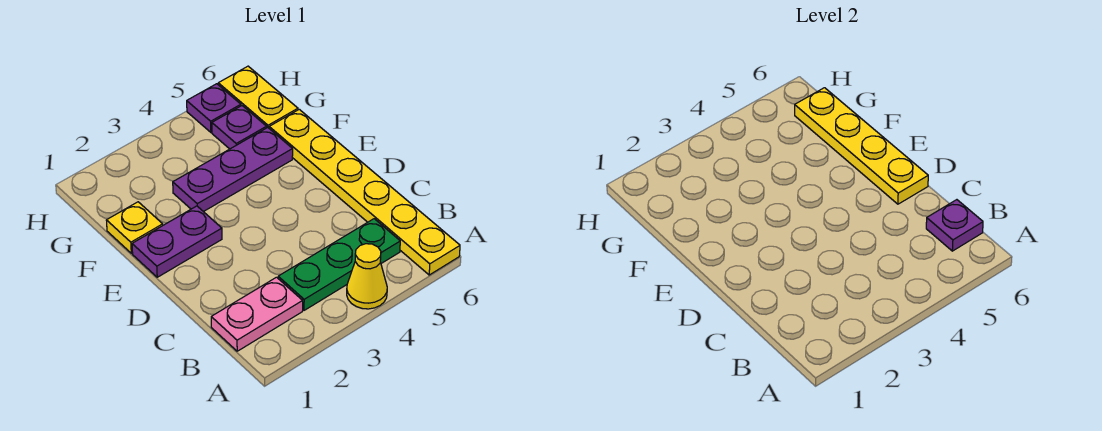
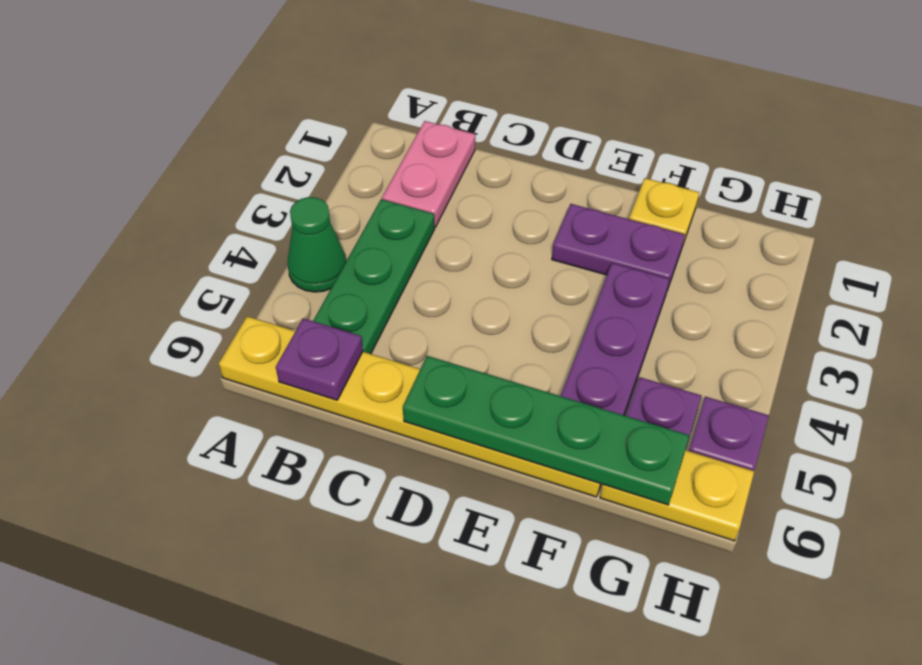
yellow cone A4 level 1 -> green cone A4 level 1
yellow plate D6:G6 level 2 -> green plate D6:G6 level 2
purple plate E1:E2 level 1 -> purple plate E2:F2 level 1

